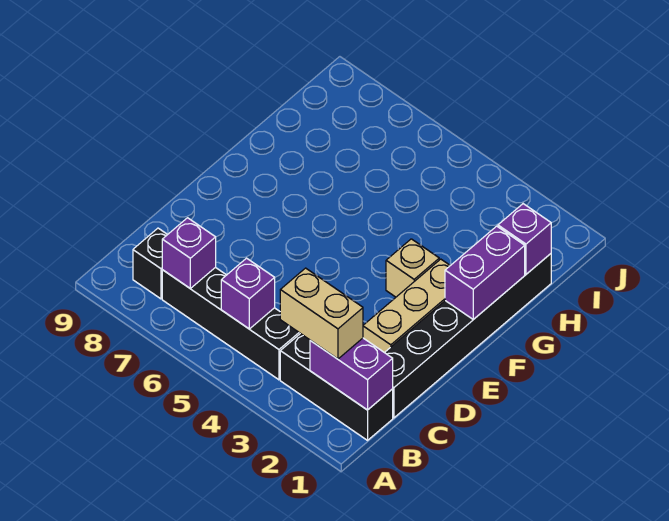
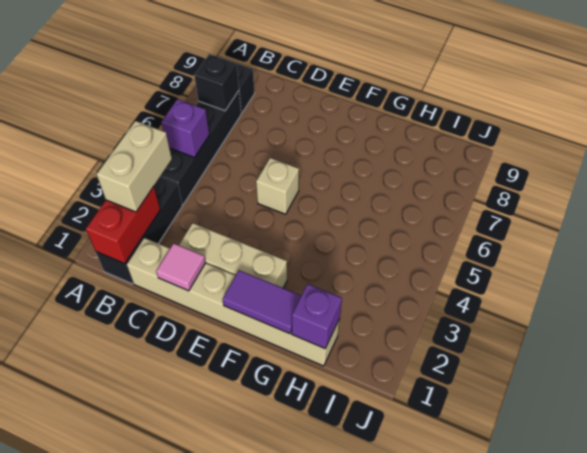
purple brick B1:B2 level 2 -> red brick B1:B2 level 2
purple brick B7 level 2 -> black brick B7 level 2
black brick C1:H1 level 1 -> tan brick C1:H1 level 1
none -> pink tile D1 level 2
purple brick F1:G1 level 2 -> purple tile F1:G1 level 2
tan brick F3 level 1 -> tan brick E5 level 1

